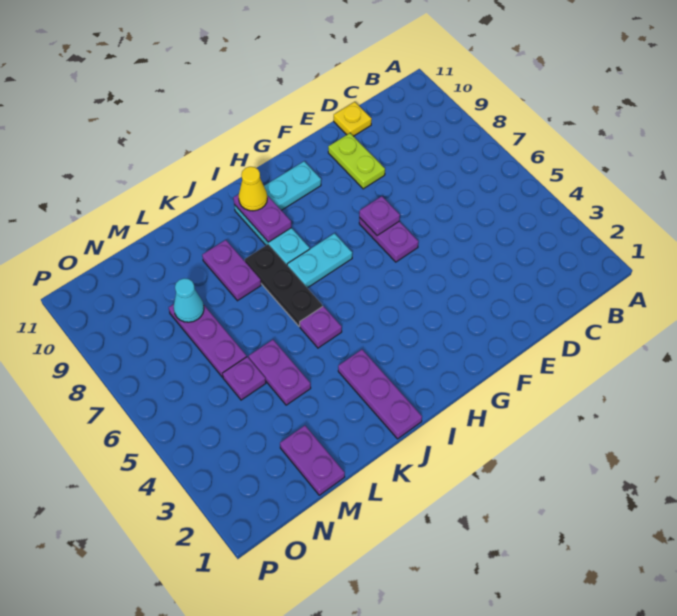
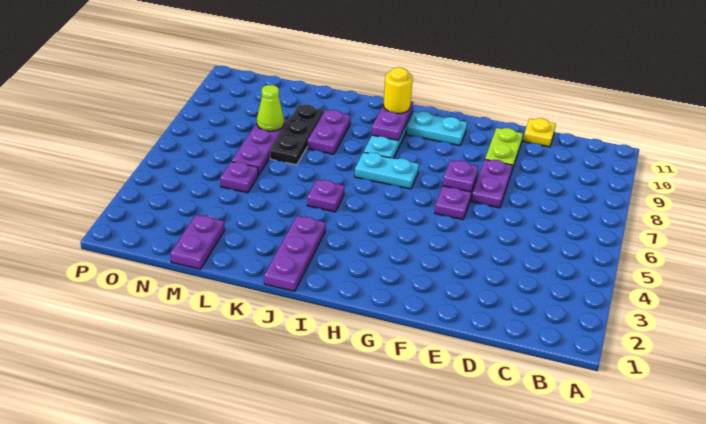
yellow cone I10 level 3 -> yellow round brick I10 level 3
black plate J6:J8 level 1 -> black plate L7:L9 level 1
purple plate L4:L5 level 1 -> purple plate E7:E8 level 1
cyan cone M8 level 2 -> lime cone M8 level 2

